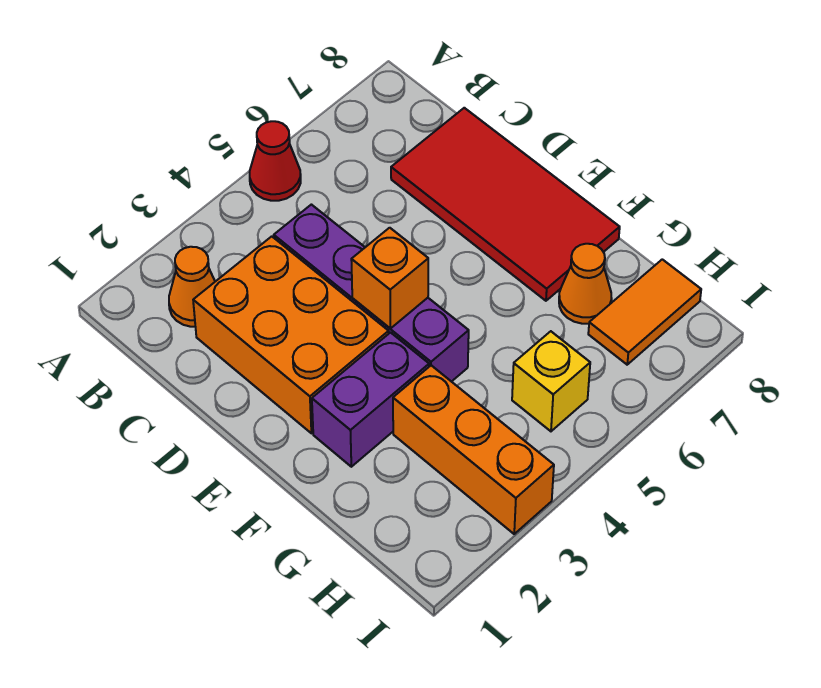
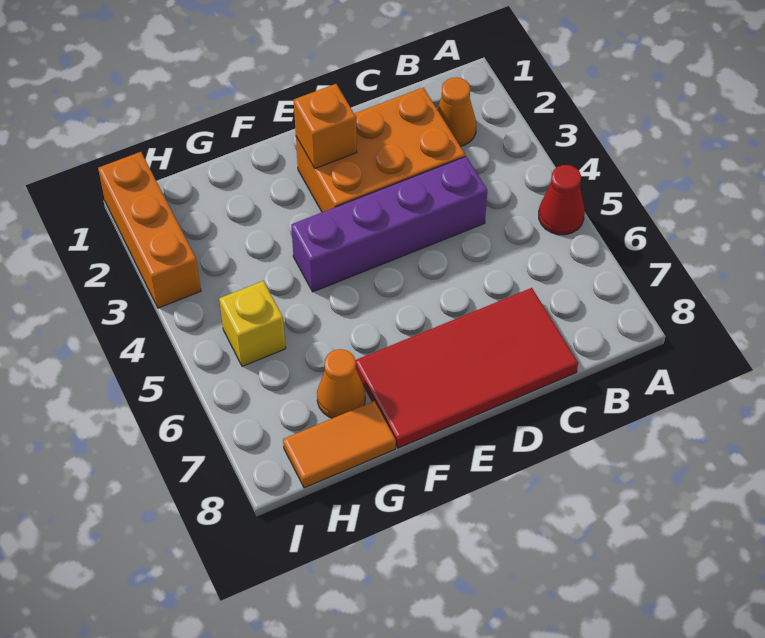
orange brick E4 level 2 -> orange brick E2 level 2
purple brick F2:F3 level 1 -> none
orange brick G3:I3 level 1 -> orange brick I1:I3 level 1
orange tile H7:H8 level 1 -> orange tile G8:H8 level 1

